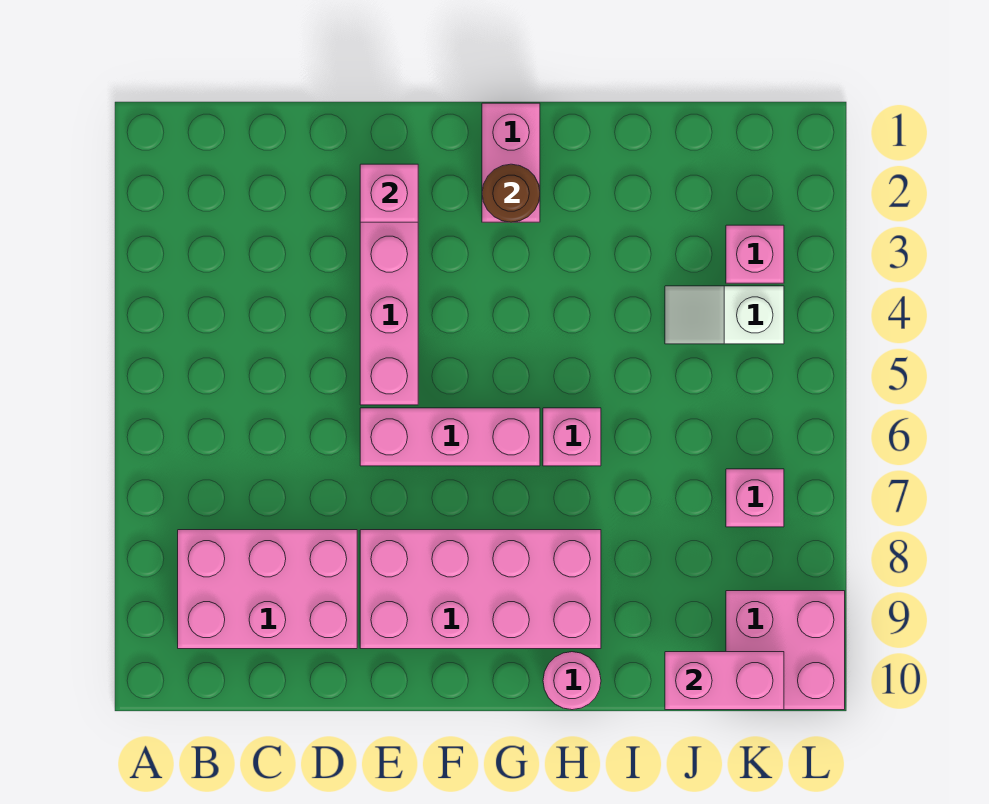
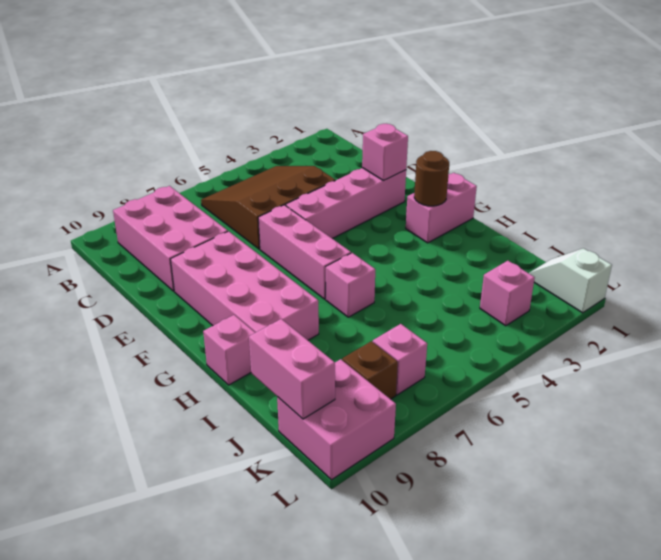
none -> brown slope B4:D6 level 1 top D
pink round brick H10 level 1 -> pink brick H10 level 1
white slope J4:K4 level 1 top K -> white slope K1:L1 level 1 top L
none -> brown brick K8 level 1

